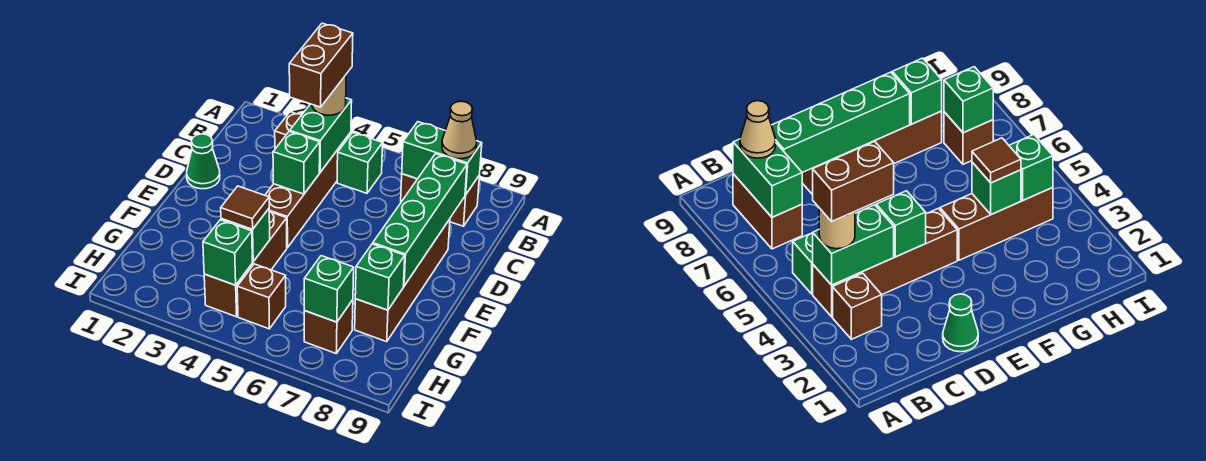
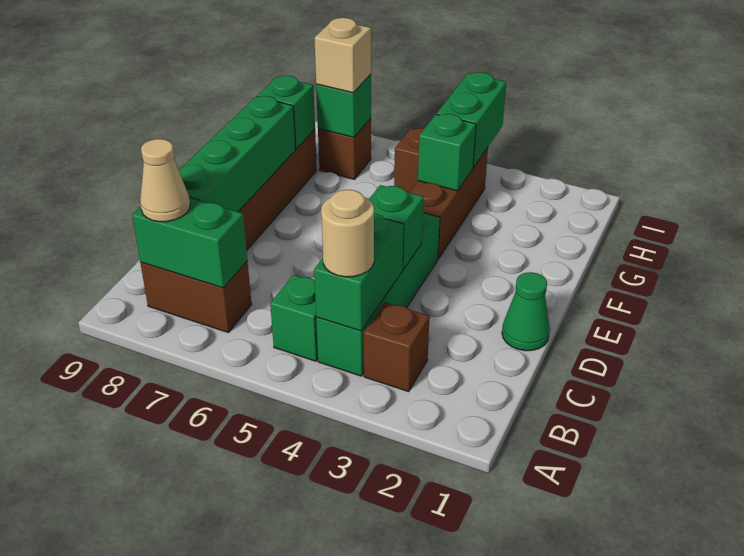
brown brick B4:E4 level 1 -> green brick B4:E4 level 1
brown brick B4:C4 level 4 -> none
brown tile G4 level 3 -> none
green brick H4 level 2 -> green brick H4:I4 level 2
none -> tan brick H7 level 3

